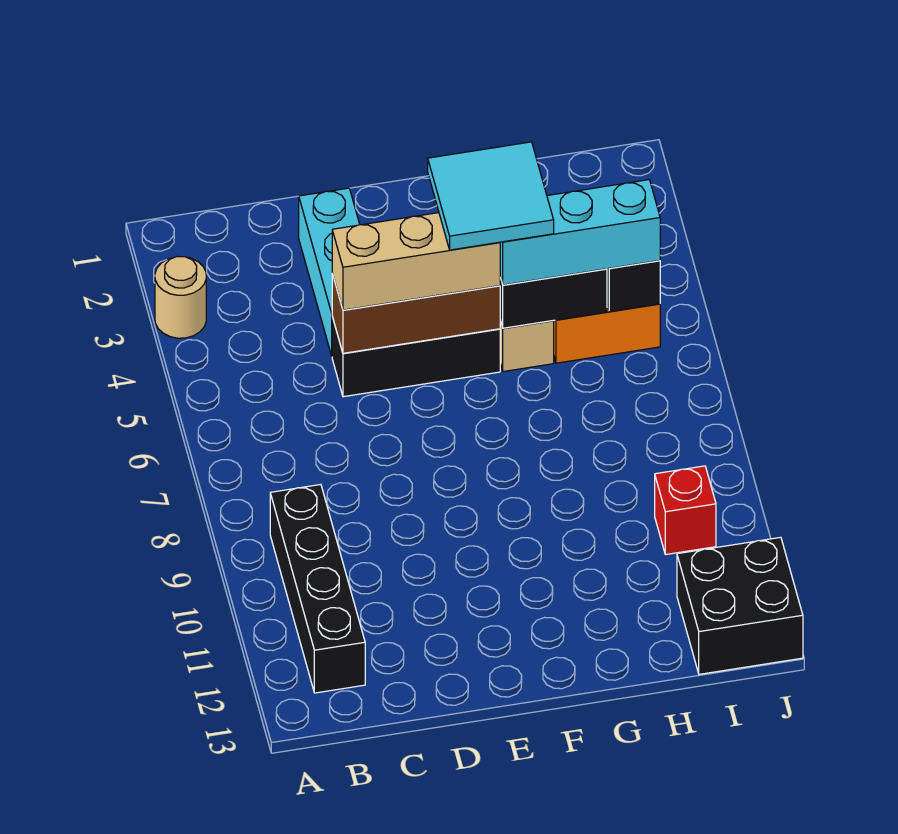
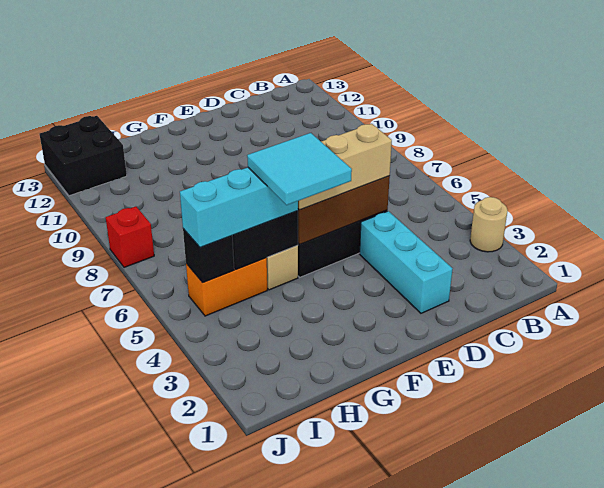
black brick B9:B12 level 1 -> none
red brick I10 level 1 -> red brick J8 level 1

